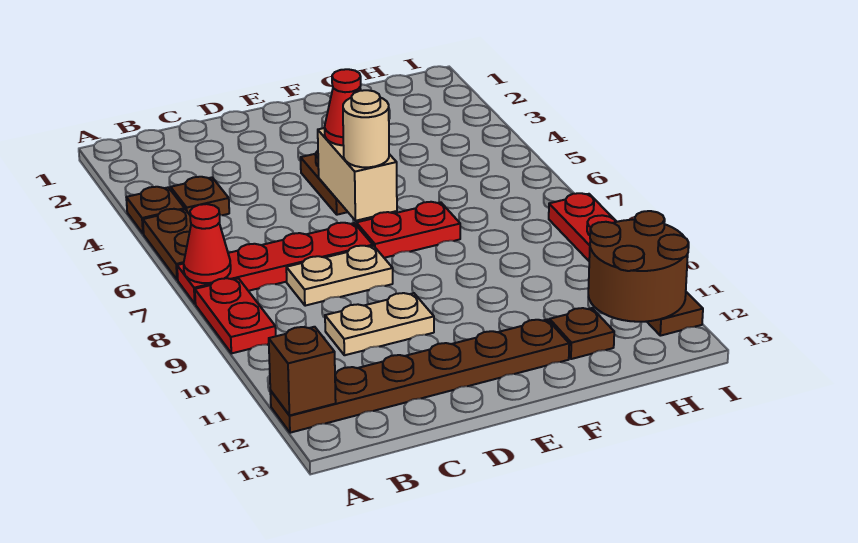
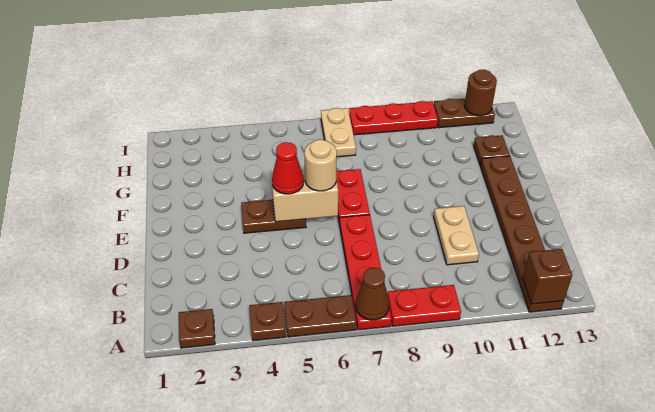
red cone A7 level 2 -> brown cone A7 level 2
brown plate B4 level 1 -> brown plate A2 level 1
tan plate C8:D8 level 1 -> tan plate H7:I7 level 1
brown round brick H11:I12 level 2 -> brown round brick I12 level 2

